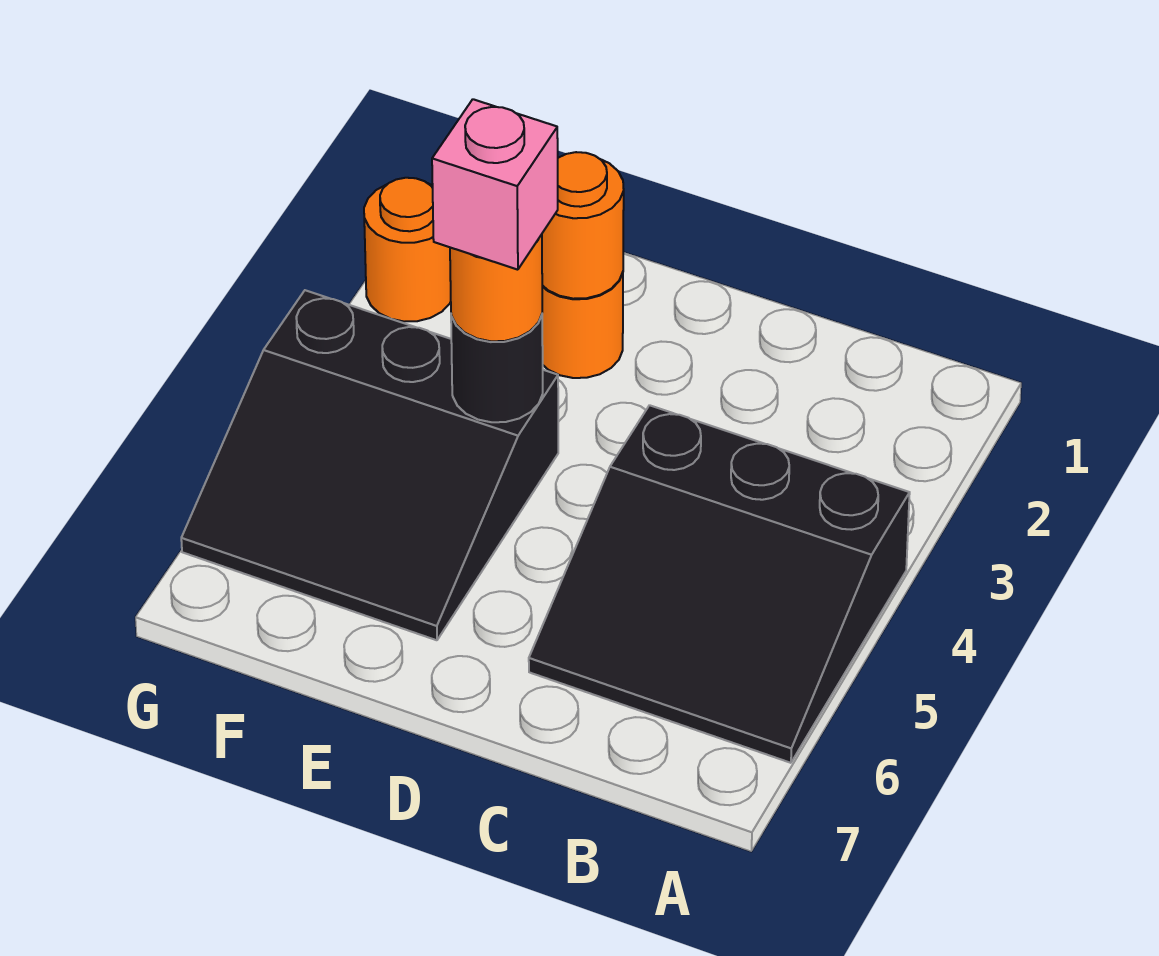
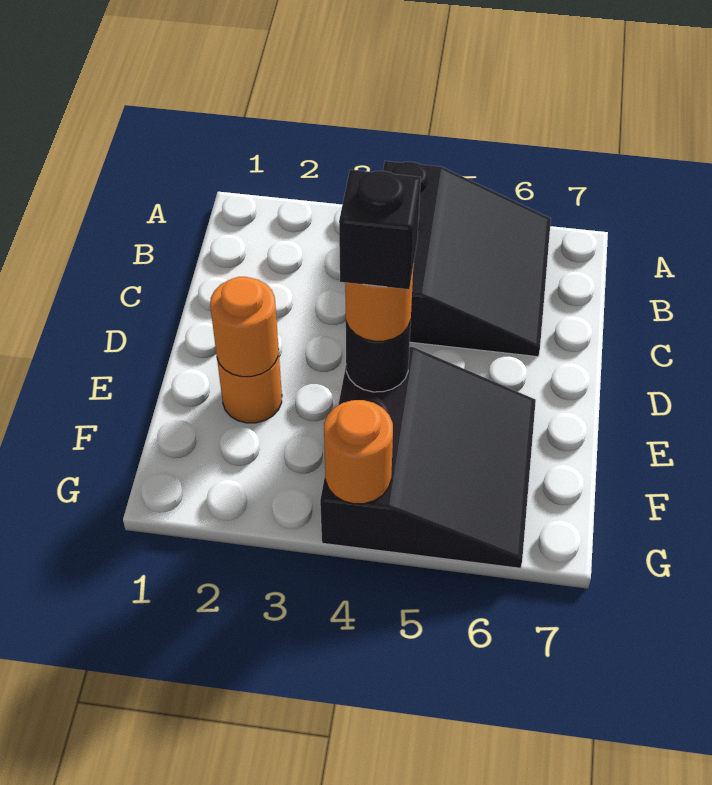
pink brick E4 level 4 -> black brick E4 level 4
orange round brick G2 level 1 -> orange round brick G4 level 2

